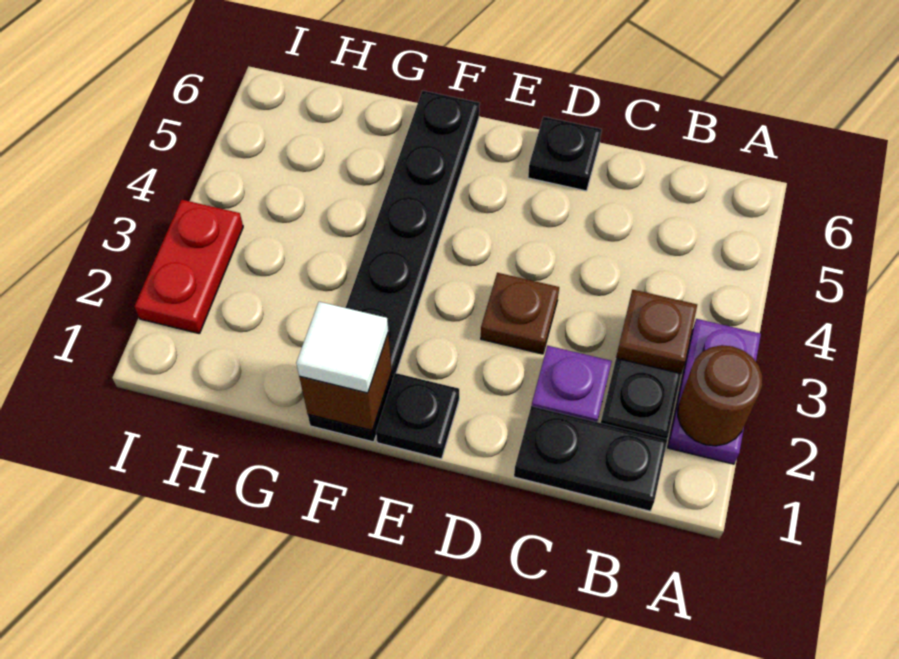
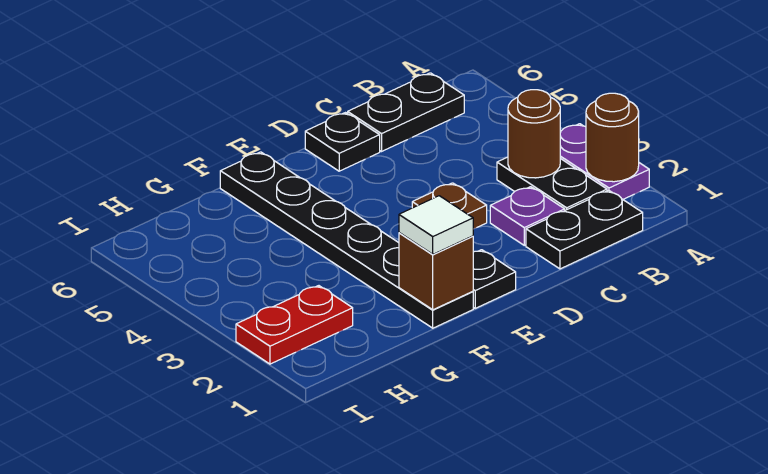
brown plate B3 level 2 -> brown round brick B3 level 2
none -> black plate B6:C6 level 1
red plate I2:I3 level 1 -> red plate H2:I2 level 1

